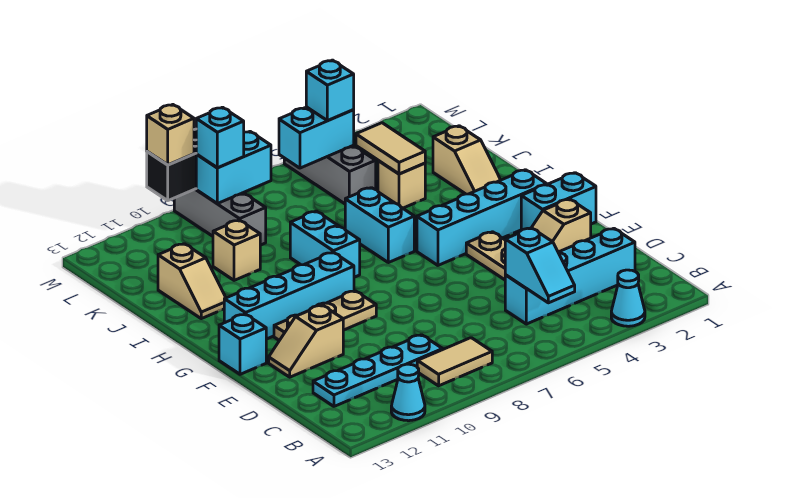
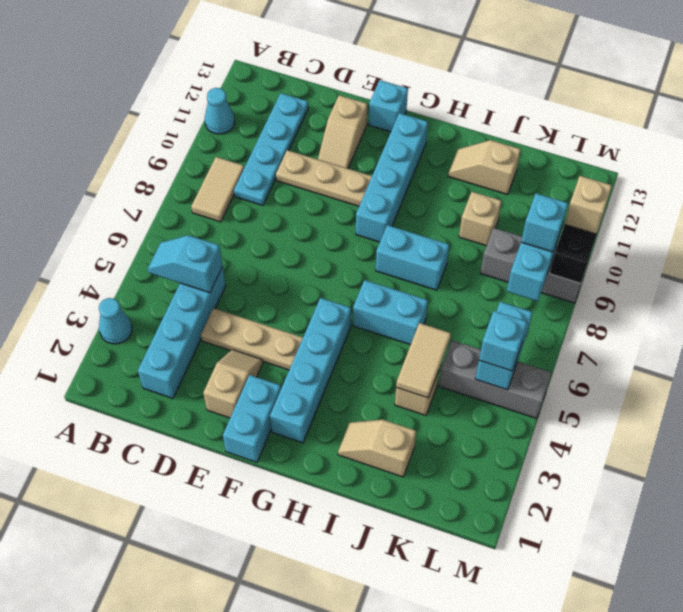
tan slope E11:E12 level 1 top 11 -> tan slope E11:E12 level 1 top 12
tan plate F9:F11 level 1 -> tan plate D10:F10 level 1
tan tile J4:K4 level 2 -> tan tile J4:J5 level 2

